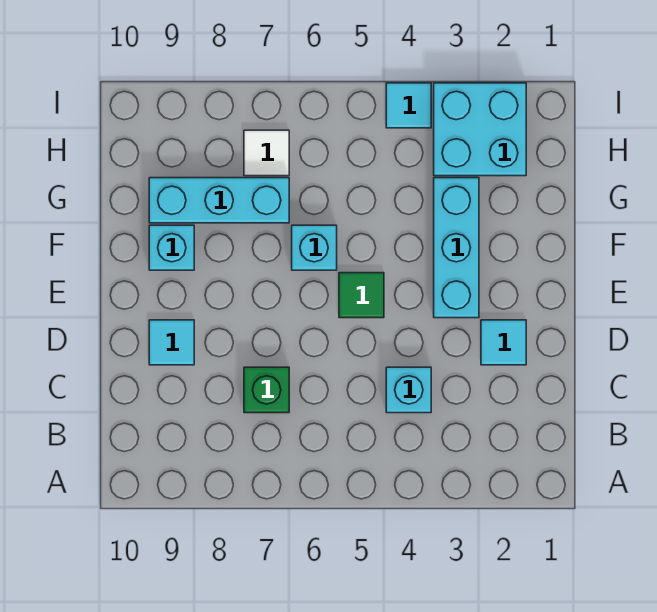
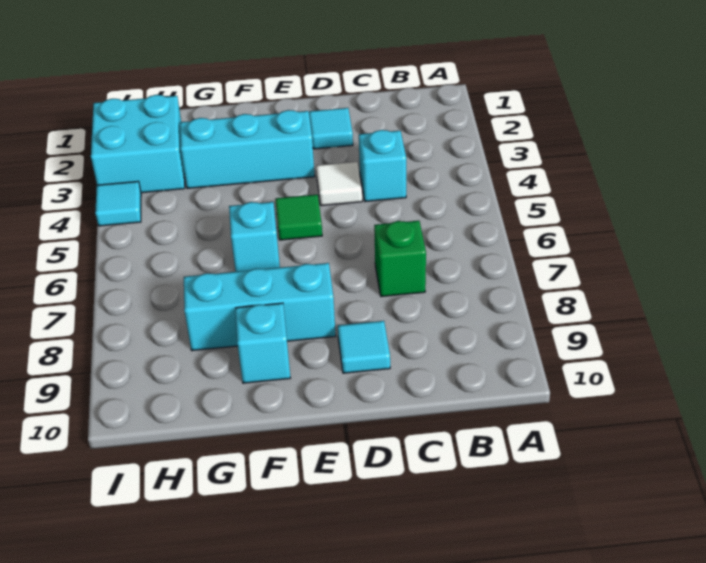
cyan brick G7:G9 level 1 -> cyan brick E8:G8 level 1
white tile H7 level 1 -> white tile D4 level 1

